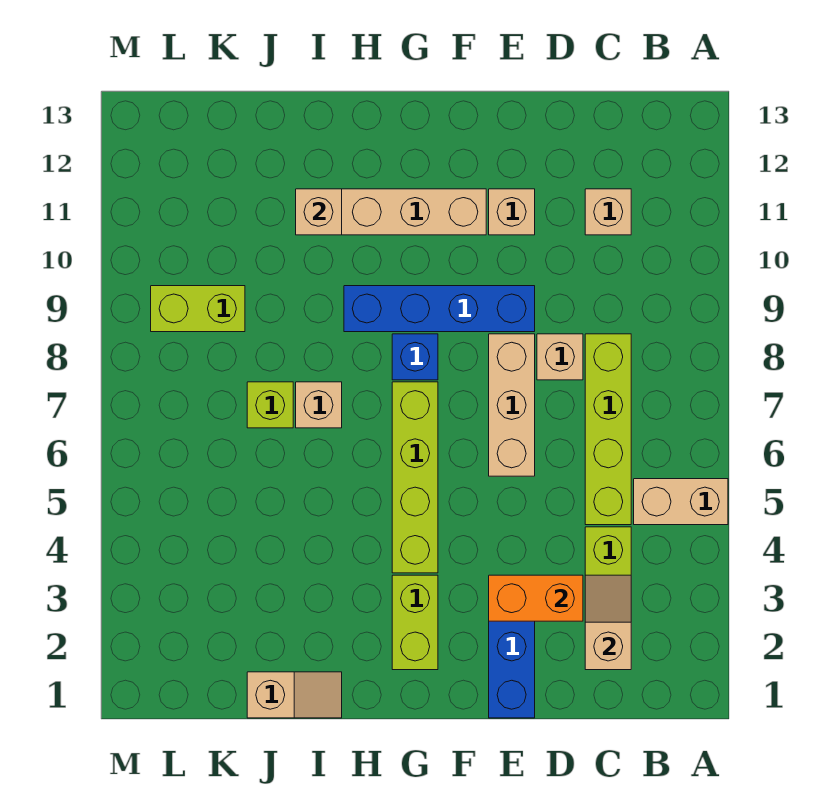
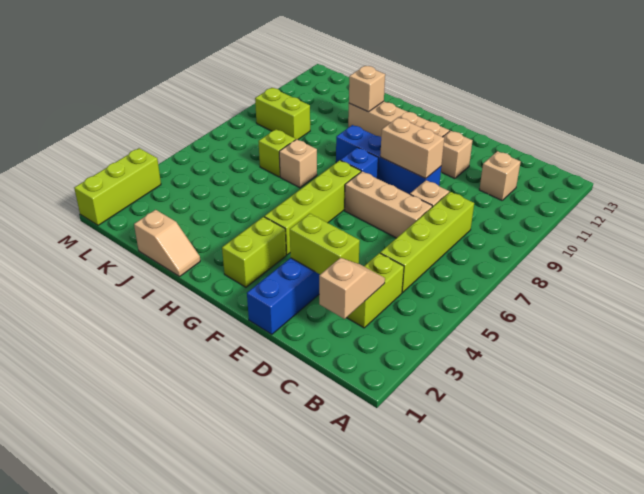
tan brick A5:B5 level 1 -> tan brick E9:F9 level 2
orange brick D3:E3 level 2 -> lime brick D3:E3 level 2
tan brick E6:E8 level 1 -> tan brick D7:F7 level 1
none -> lime brick M1:M3 level 1

